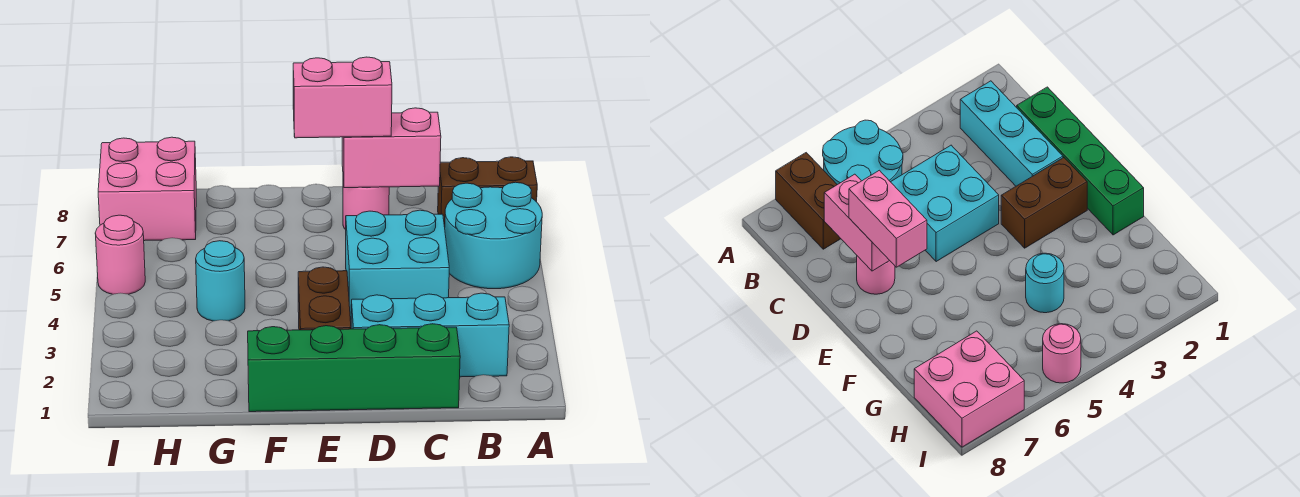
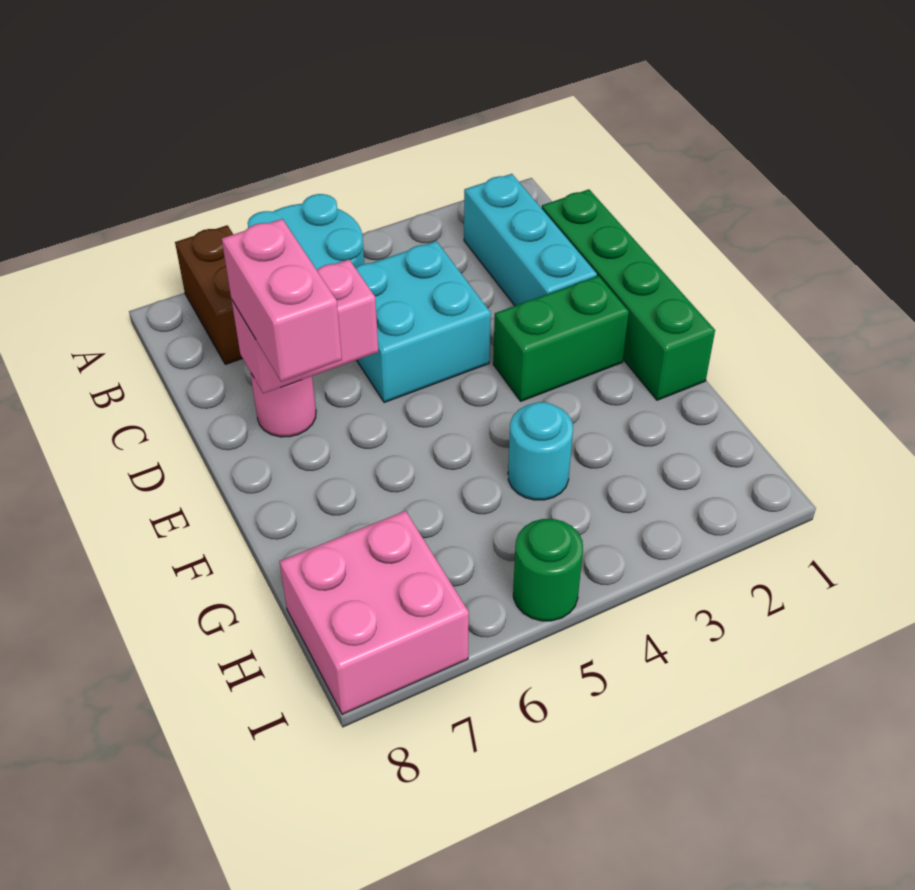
pink brick C7:D7 level 2 -> pink brick D6:D7 level 2
brown brick E2:E3 level 1 -> green brick E2:E3 level 1
pink round brick I5 level 1 -> green round brick I5 level 1

